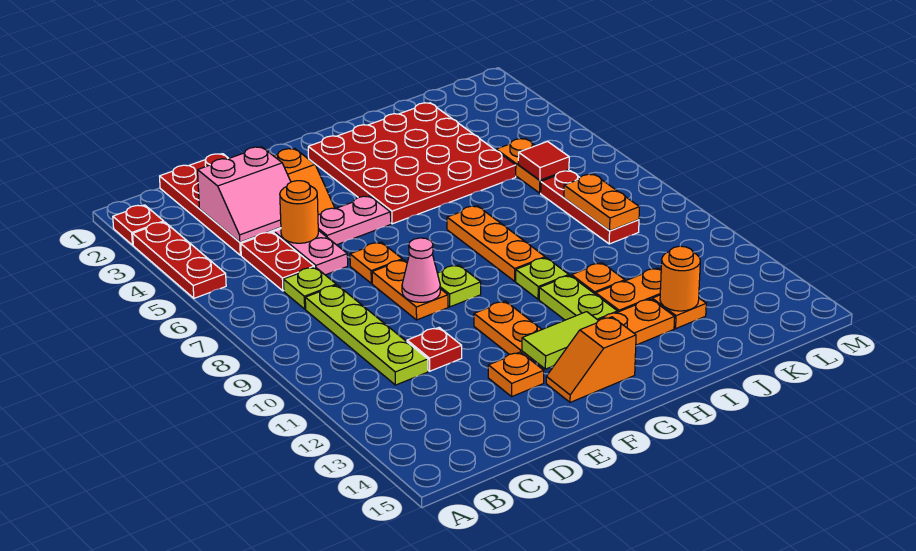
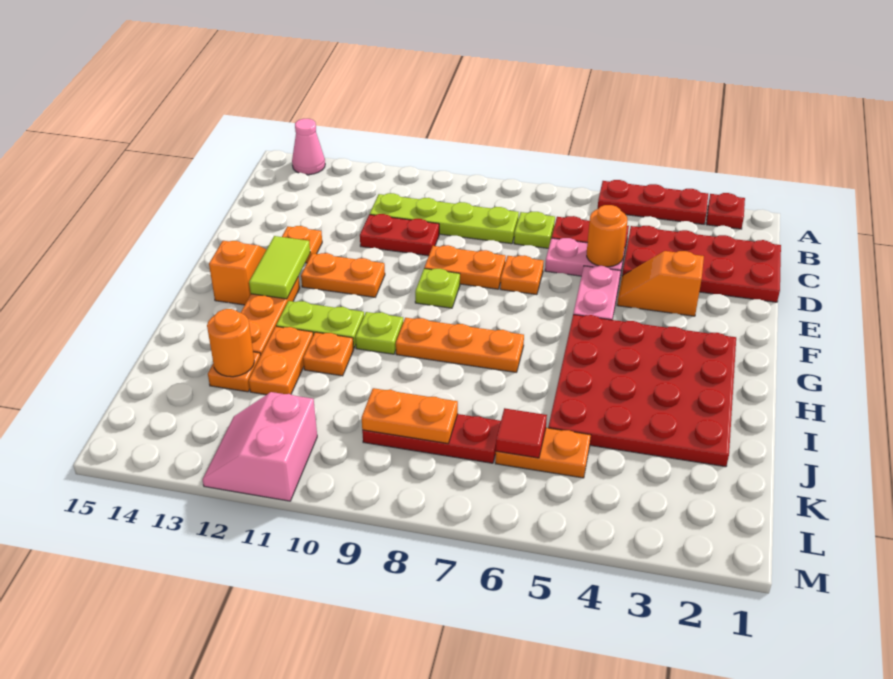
pink slope C3:D4 level 2 top 3 -> pink slope L11:M12 level 1 top 11
red plate D11 level 1 -> red plate D10:D11 level 1
pink cone E9 level 2 -> pink cone A14 level 1

